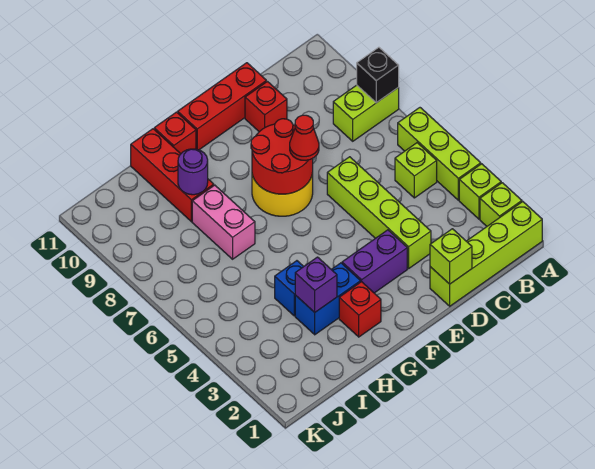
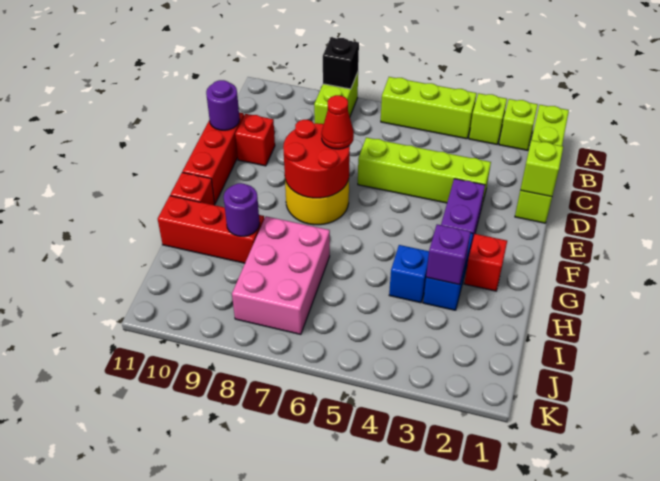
lime brick B5 level 1 -> none
none -> purple round brick D11 level 2
pink brick H7:H8 level 1 -> pink brick H7:J8 level 1

